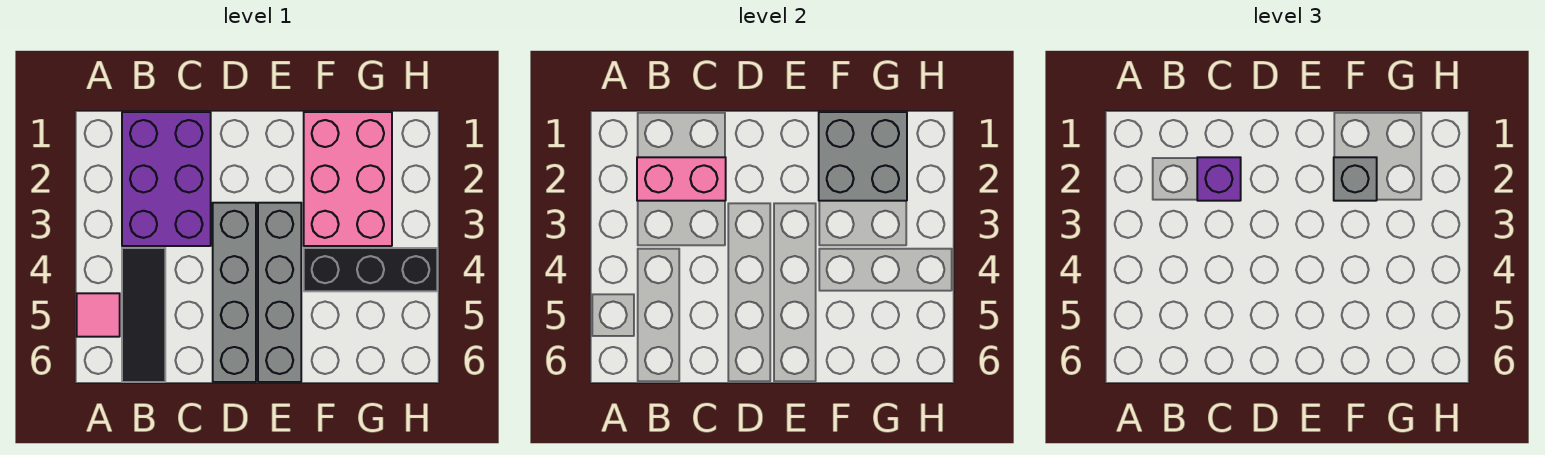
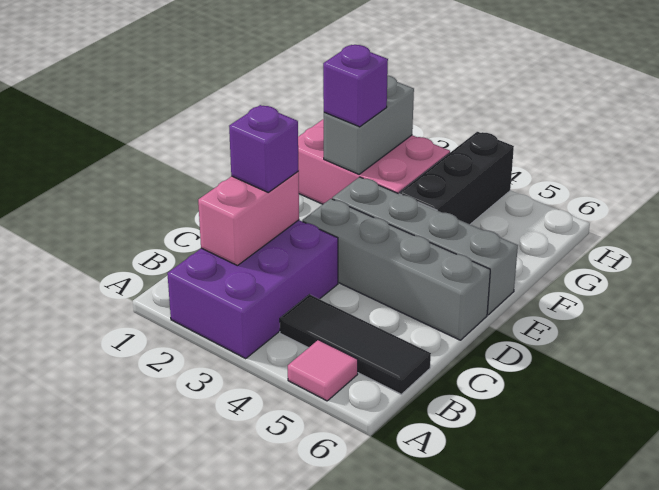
purple brick B1:C3 level 1 -> purple brick A2:C3 level 1
grey brick F1:G2 level 2 -> grey brick F2:G2 level 2
grey brick F2 level 3 -> purple brick F2 level 3

